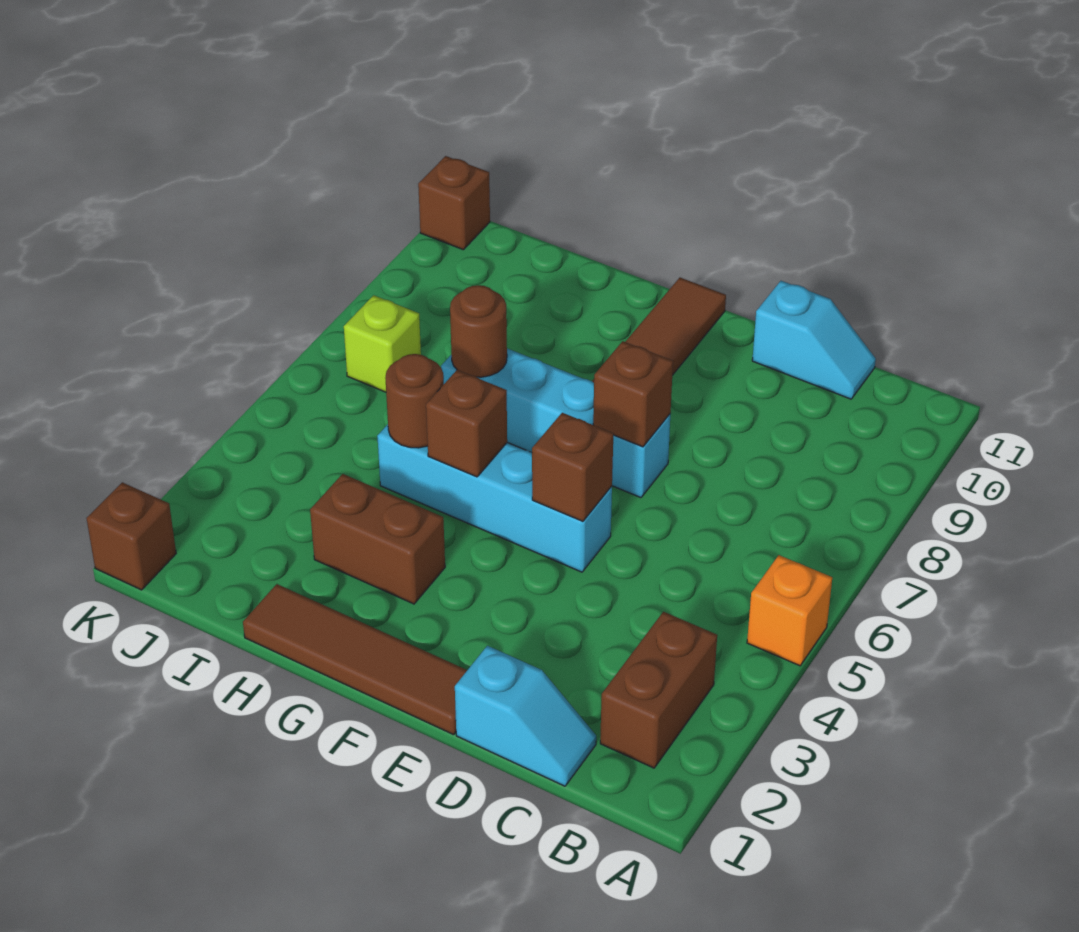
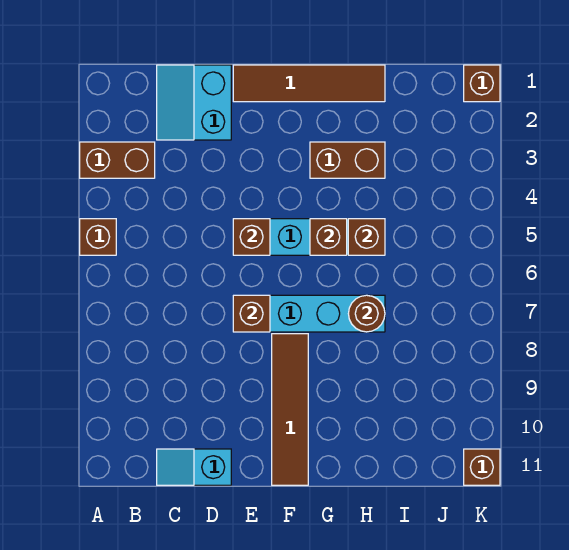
orange brick A5 level 1 -> brown brick A5 level 1
brown brick B2:B3 level 1 -> brown brick A3:B3 level 1
cyan slope C1:D1 level 1 top D -> cyan slope C1:D2 level 1 top D
brown round brick H5 level 2 -> brown brick H5 level 2
lime brick J7 level 1 -> none

